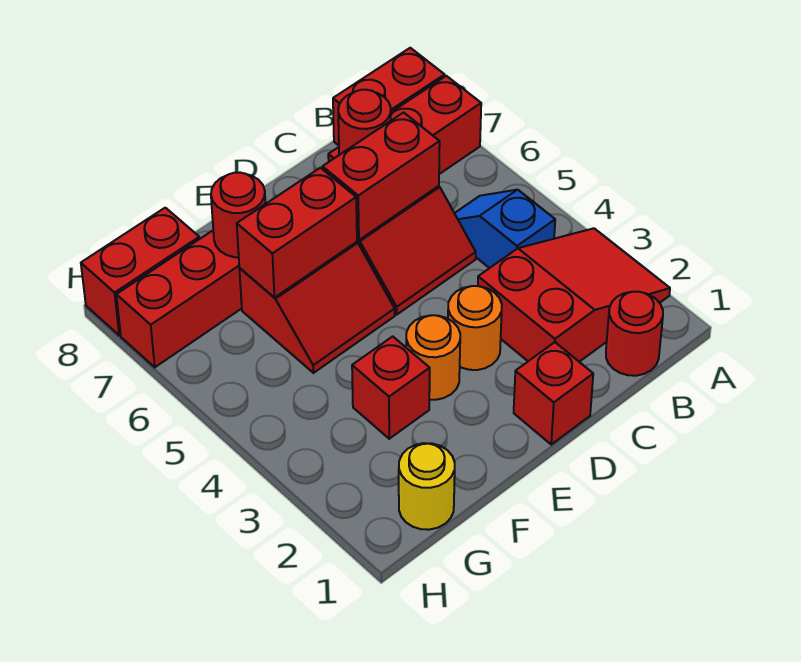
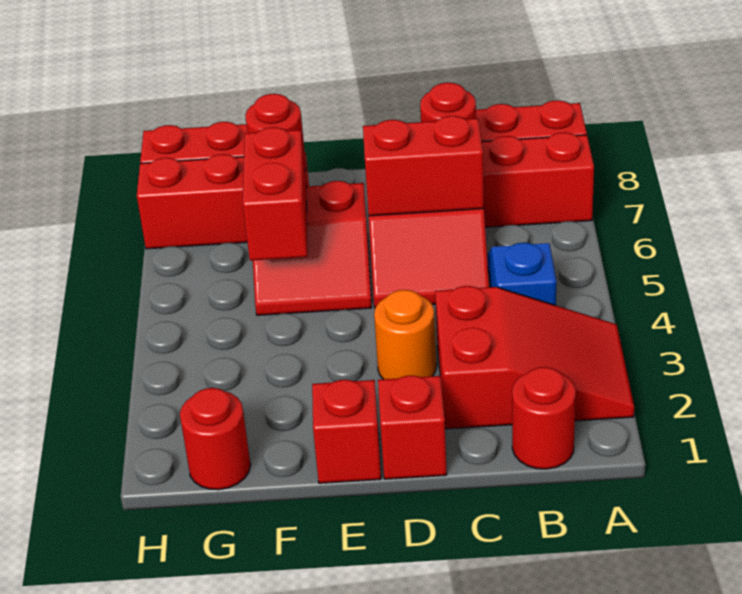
orange round brick E3 level 1 -> none
red brick E6:F6 level 2 -> red brick F5:F6 level 2
red brick F3 level 1 -> red brick E1 level 1
yellow round brick G1 level 1 -> red round brick G1 level 1

